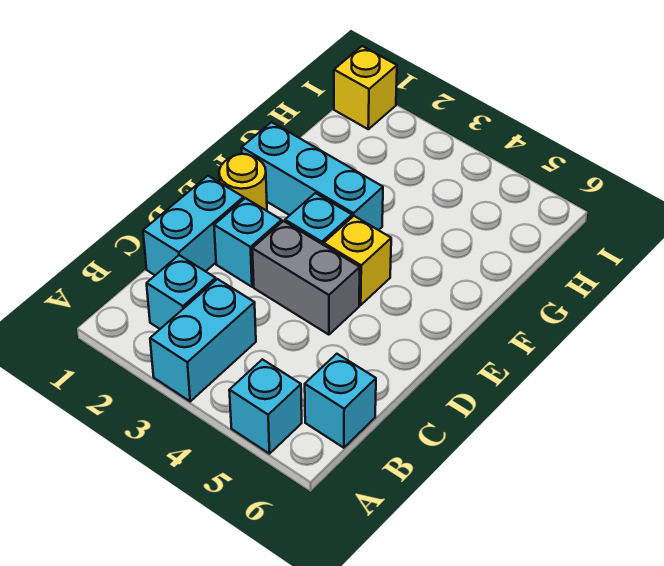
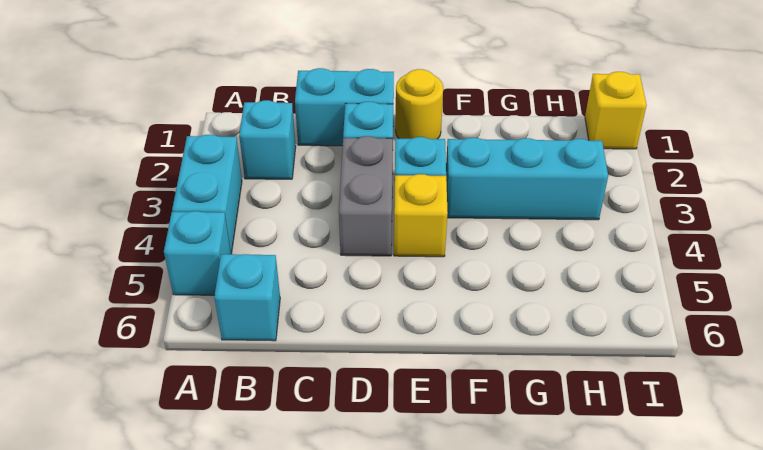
cyan brick A3:B3 level 1 -> cyan brick A3:A4 level 1
cyan brick F1:F3 level 1 -> cyan brick F3:H3 level 1

